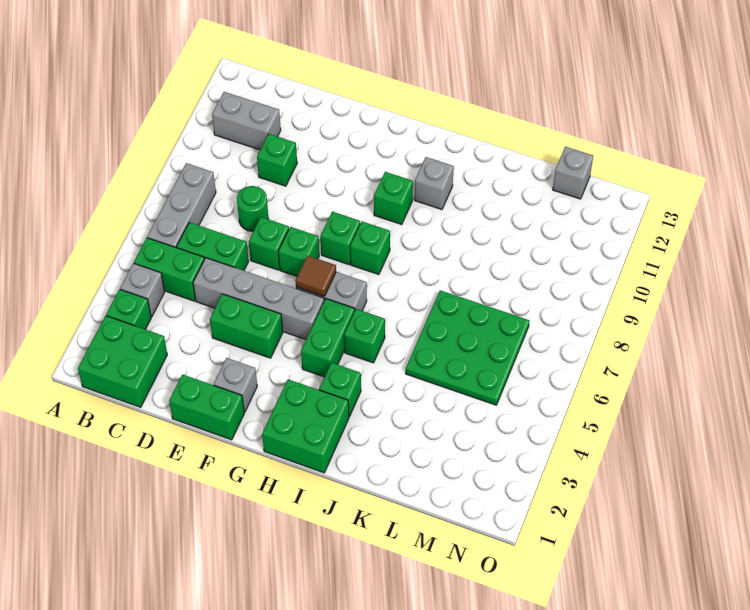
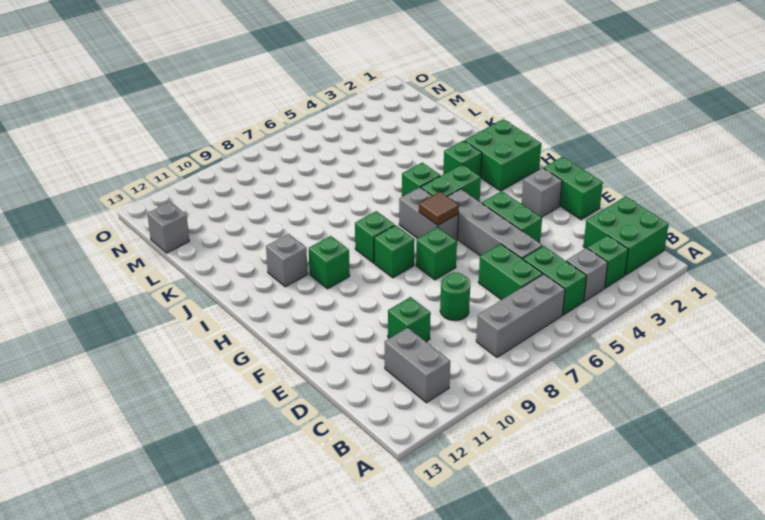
green brick E7 level 1 -> none
green plate K5:M7 level 1 -> none

